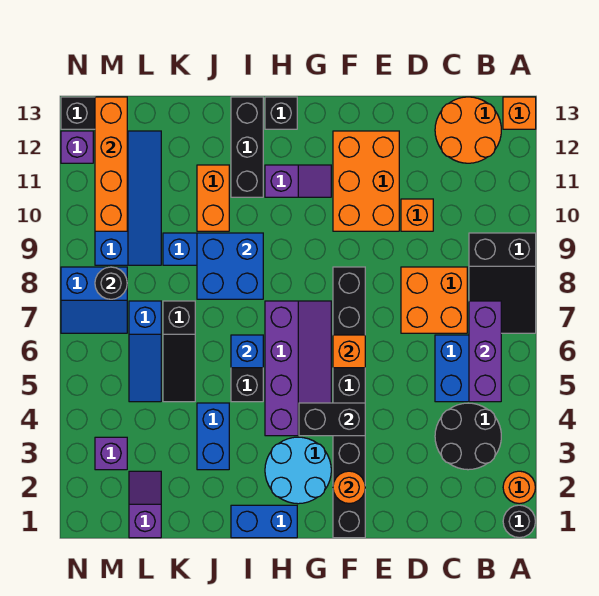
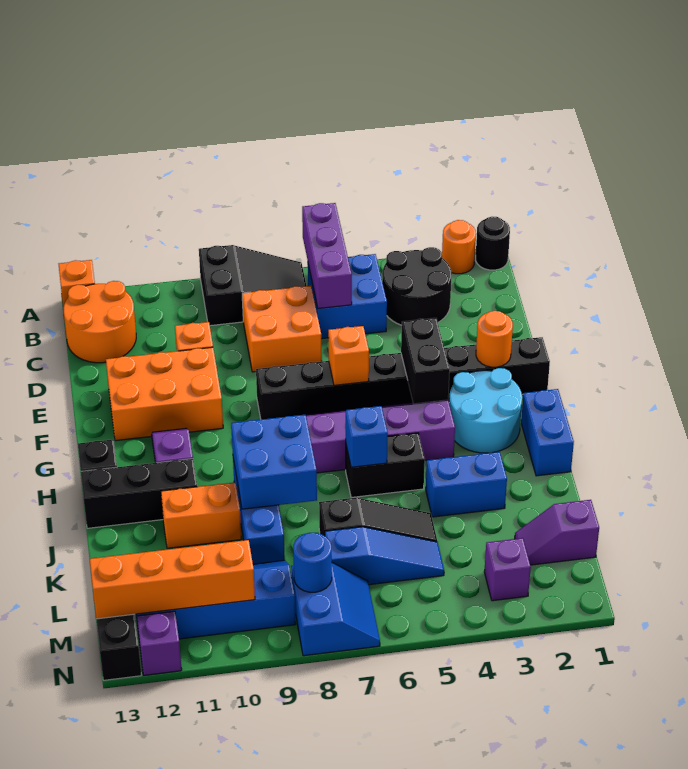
purple brick B5:B7 level 2 -> purple brick A6:C6 level 2
black round brick M8 level 2 -> blue round brick M8 level 2

